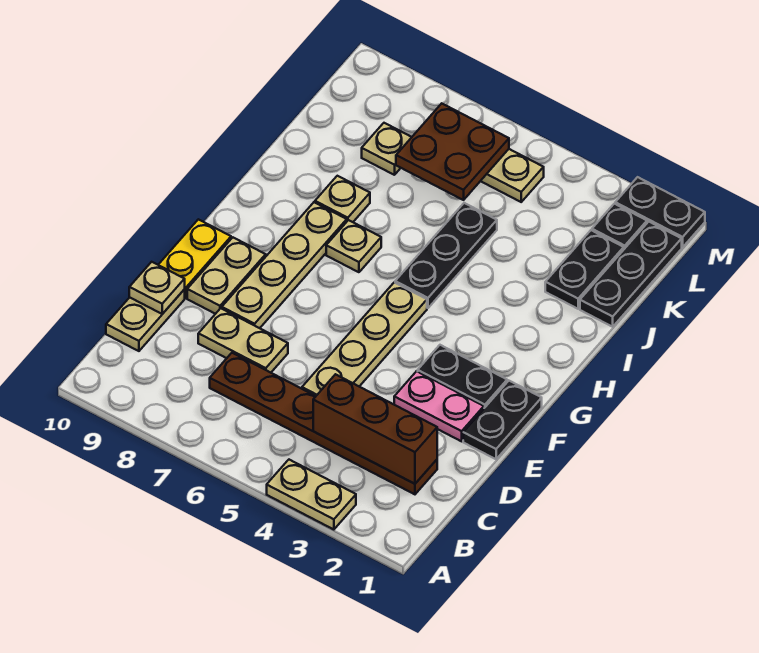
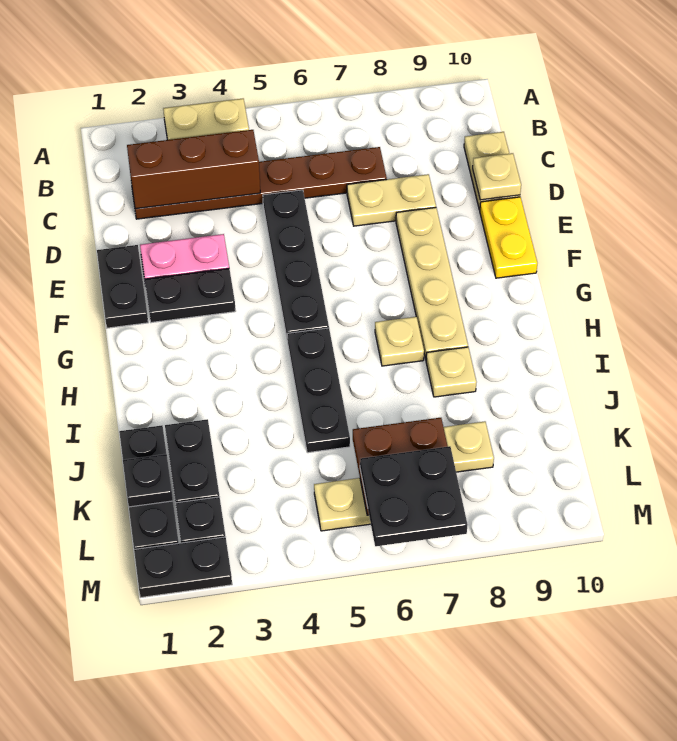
tan plate D5:G5 level 1 -> black plate D5:G5 level 1
tan plate E9:F9 level 1 -> none
none -> black plate K1 level 2
none -> black plate L6:M7 level 3

